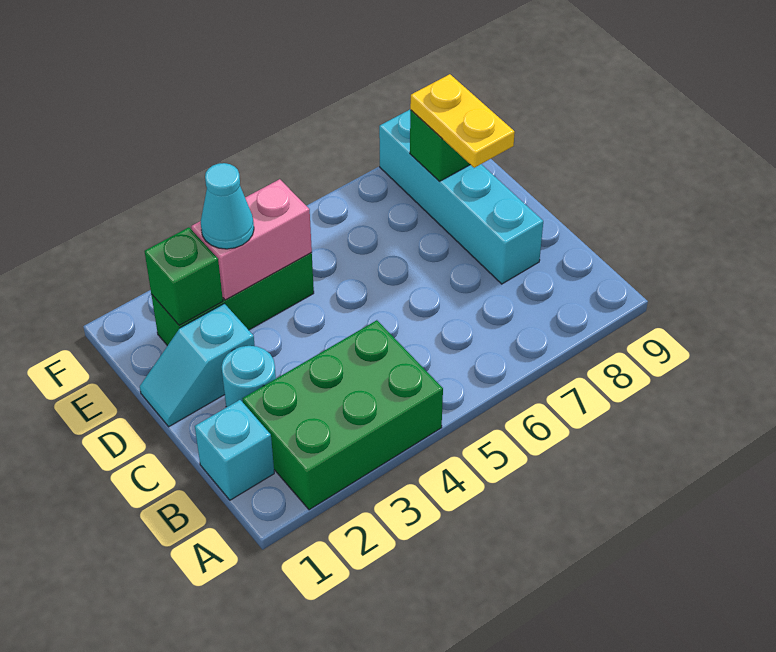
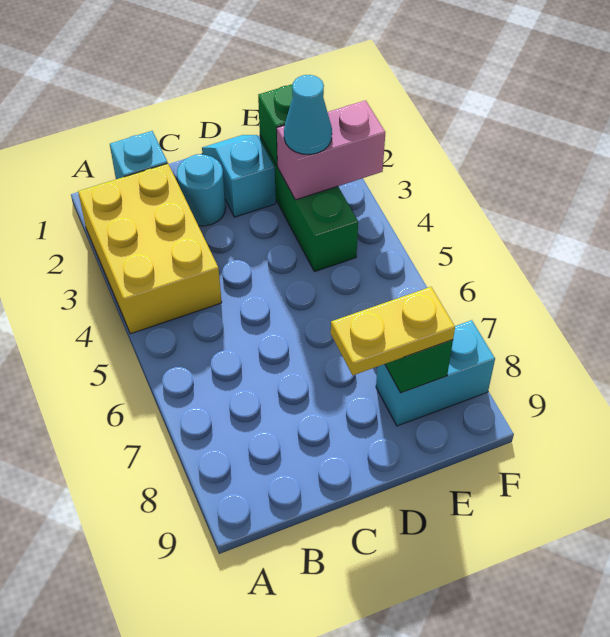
green brick A2:B4 level 1 -> yellow brick A2:B4 level 1
cyan brick C8:F8 level 1 -> cyan brick E8:F8 level 1
pink brick E3:E4 level 2 -> pink brick E3:F3 level 2

